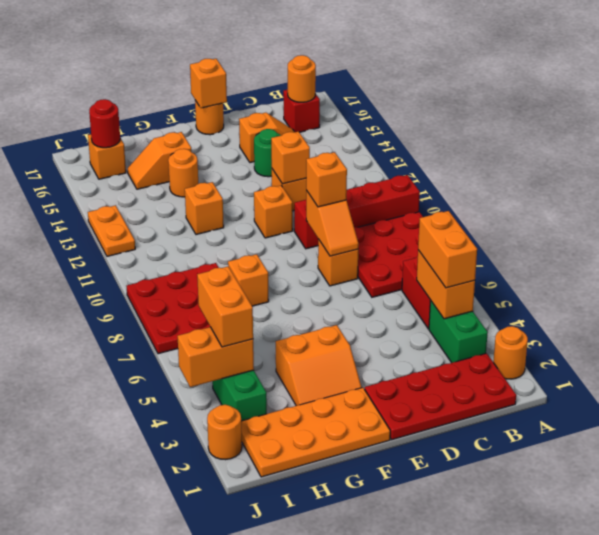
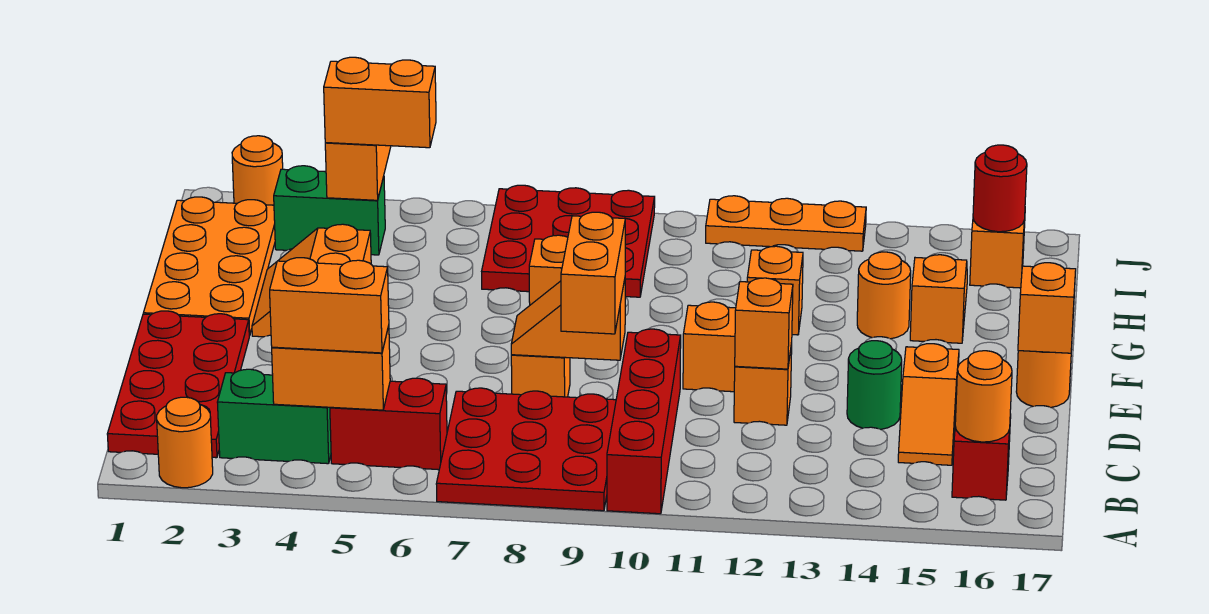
orange brick D9 level 3 -> orange brick C9:D9 level 3
orange plate J12:J13 level 1 -> orange plate J11:J13 level 1

